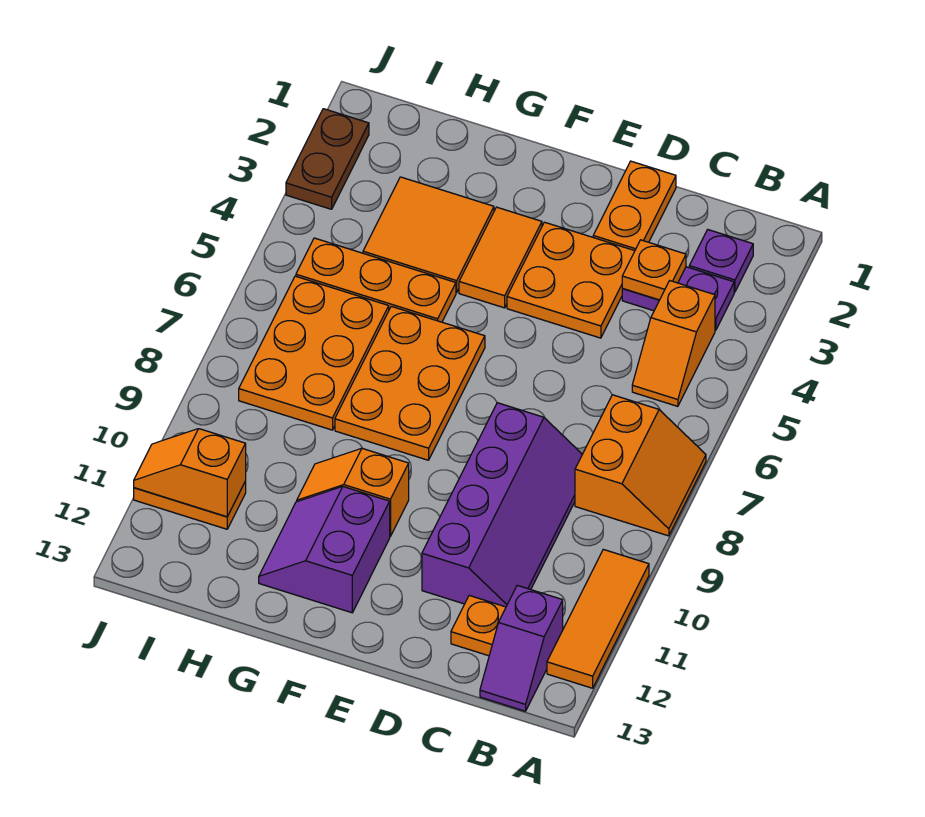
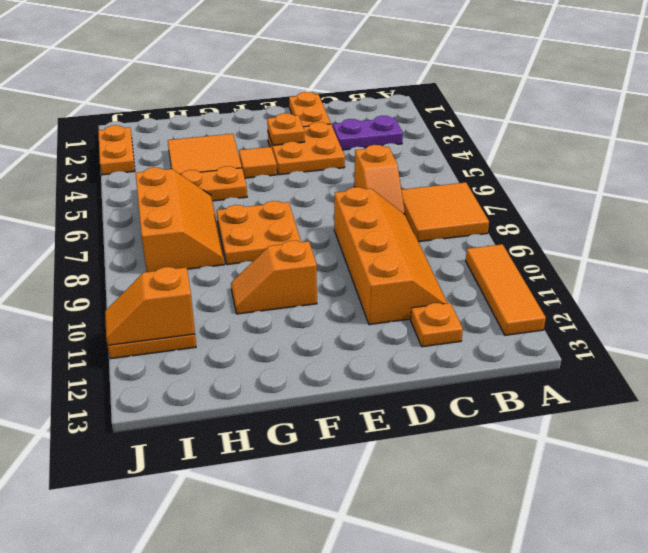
orange slope A7:B8 level 1 top B -> orange tile A7:B8 level 1
purple plate B2 level 1 -> none
orange slope B4:B5 level 1 top 4 -> orange slope C6:C7 level 1 top 6
purple slope B12:B13 level 1 top 12 -> none
orange plate C3 level 2 -> orange plate E3 level 2
purple slope C8:D11 level 1 top D -> orange slope C8:D11 level 1 top D
orange tile F3:F4 level 1 -> orange tile F4 level 1
orange plate F6:G8 level 1 -> orange plate F7:G8 level 1
purple slope F11:G12 level 1 top F -> none
orange plate H6:I8 level 1 -> orange slope H6:I8 level 1 top I
brown plate J2:J3 level 1 -> orange plate J2:J3 level 1

